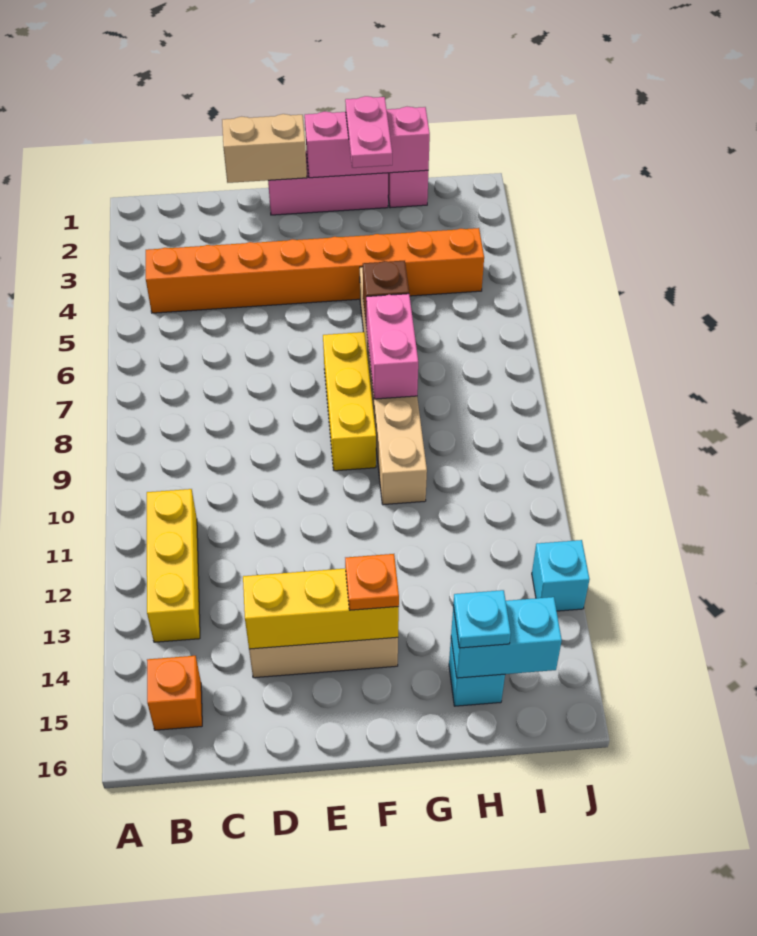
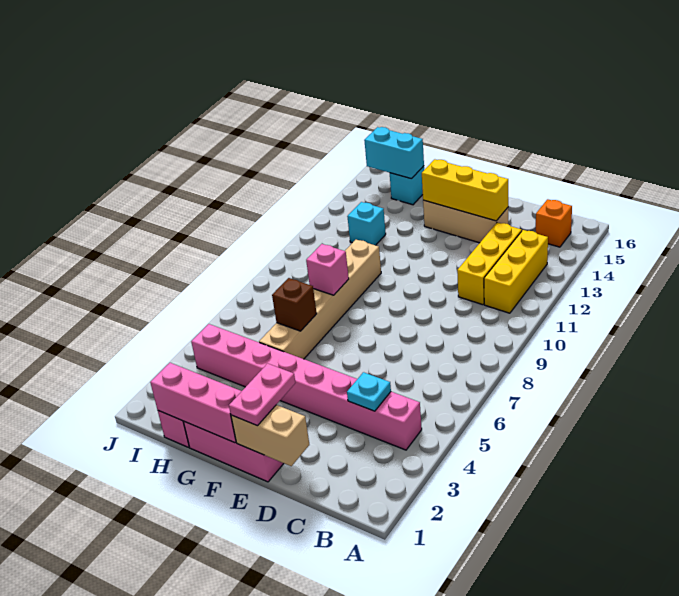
orange brick B4:I4 level 1 -> pink brick B4:I4 level 1
yellow brick F7:F9 level 1 -> yellow brick C11:C13 level 1
orange plate F14 level 3 -> none
pink plate G1:G2 level 3 -> pink plate E1:E2 level 3
pink brick G7:G8 level 2 -> pink brick G8 level 2
cyan plate H15 level 3 -> cyan plate C4 level 2
cyan brick J13 level 1 -> cyan brick H12 level 1

